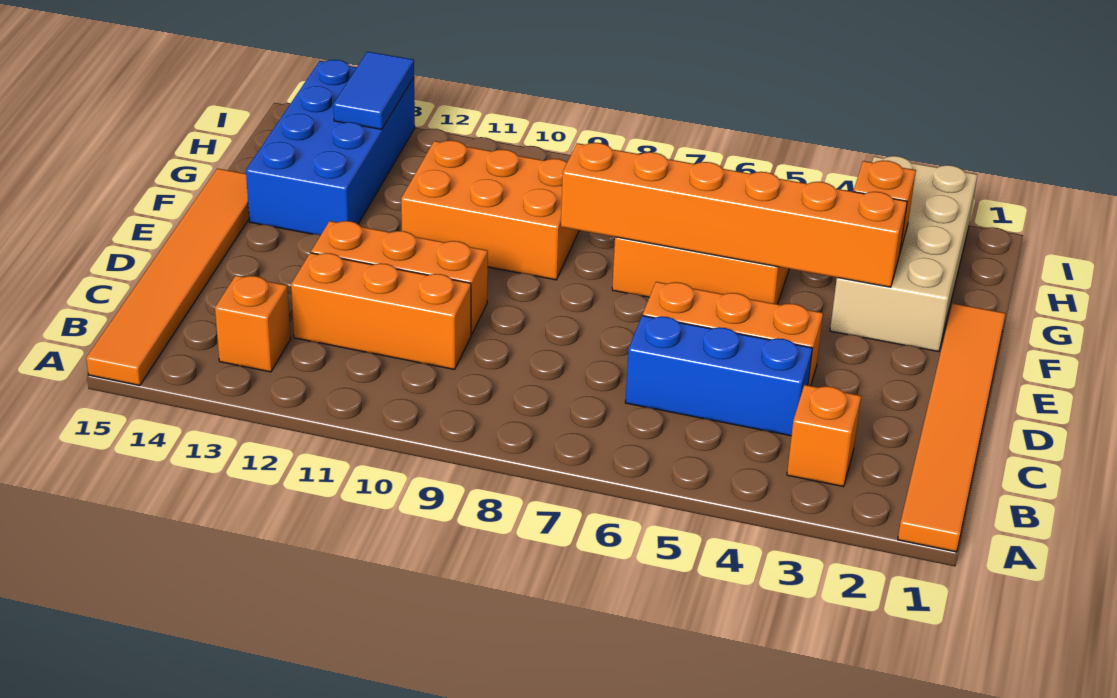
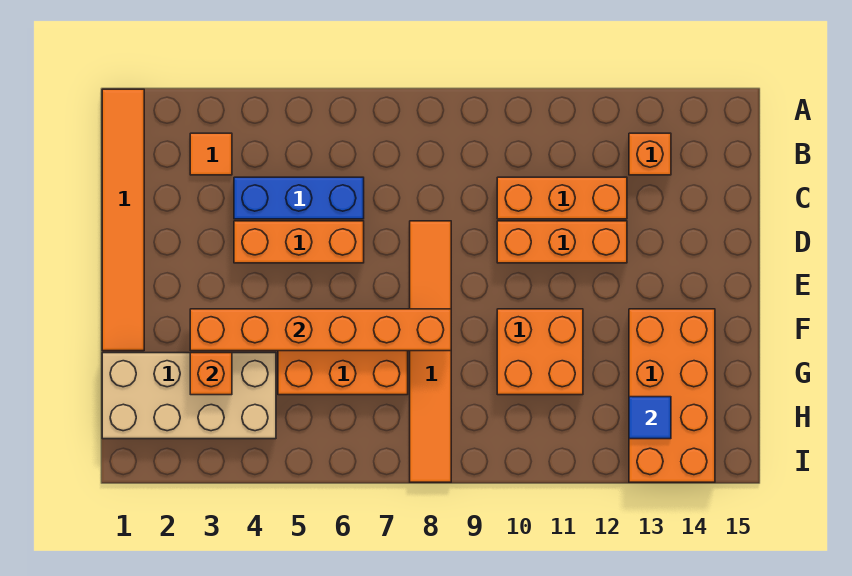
orange tile A15:F15 level 1 -> orange tile D8:I8 level 1
orange brick B3 level 1 -> orange tile B3 level 1
tan brick F2:I3 level 1 -> tan brick G1:H4 level 1
orange brick F9:G11 level 1 -> orange brick F10:G11 level 1
blue brick F13:I14 level 1 -> orange brick F13:I14 level 1
blue tile H13:I13 level 2 -> blue tile H13 level 2

